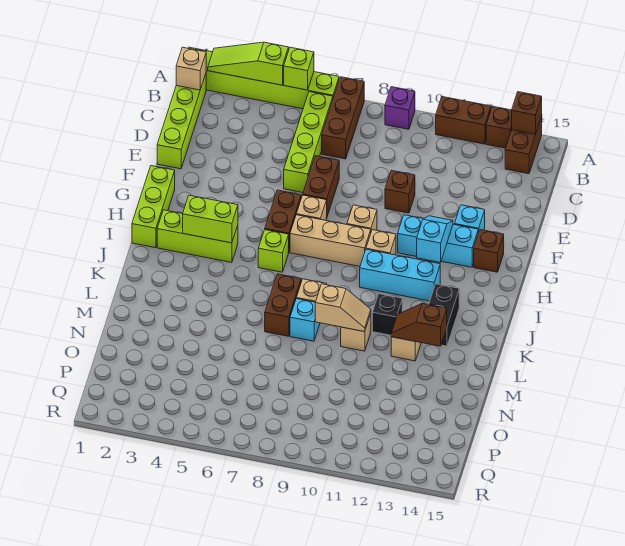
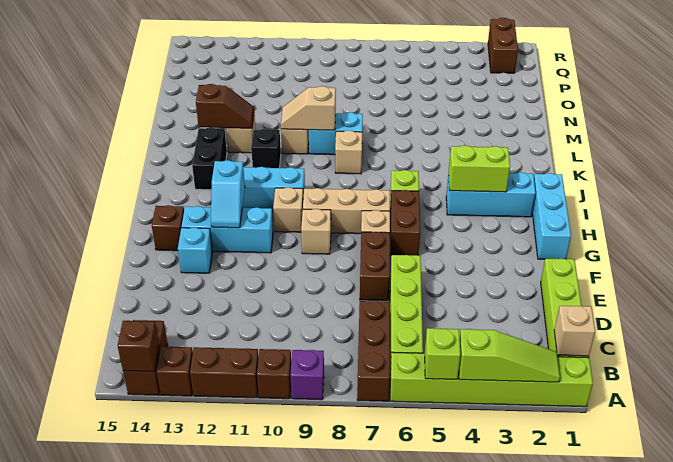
brown brick E10 level 1 -> brown brick A10 level 1
lime brick G1:I1 level 1 -> cyan brick G1:I1 level 1
lime brick I2:I4 level 1 -> cyan brick I2:I4 level 1
brown brick K7:L7 level 1 -> brown brick Q2:R2 level 1
cyan brick L8 level 1 -> cyan brick L8:L9 level 1

